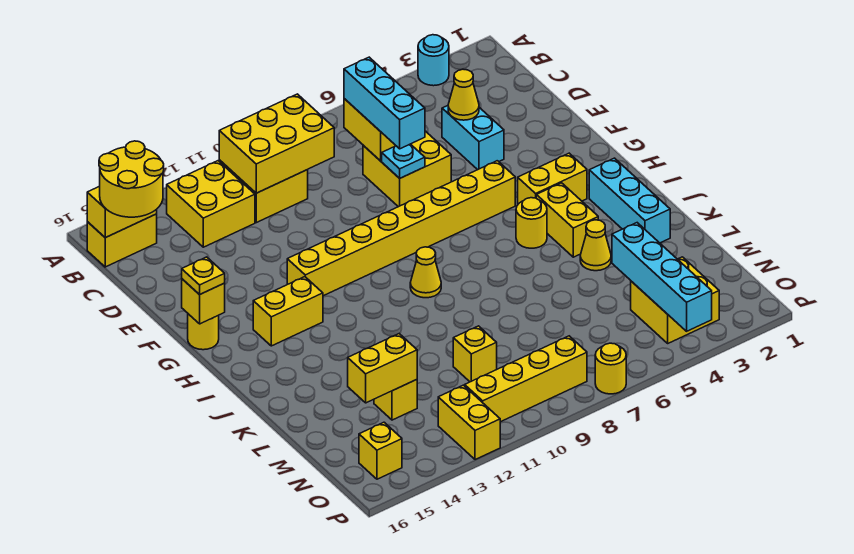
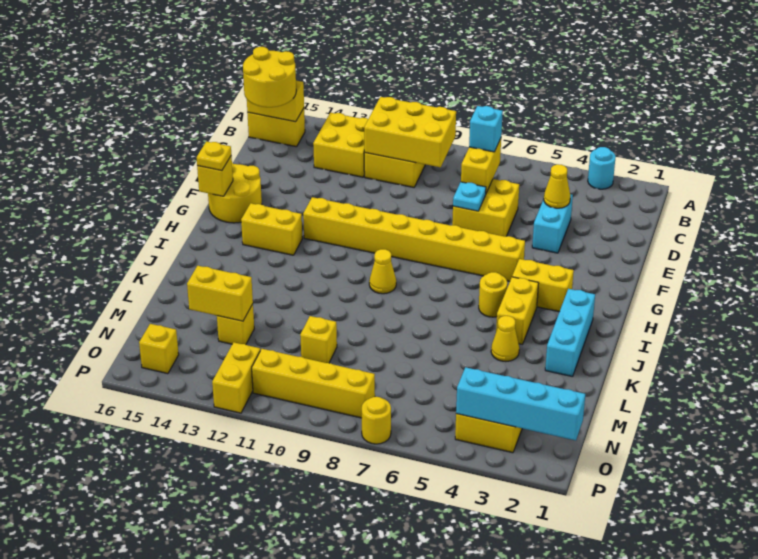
cyan brick C7:E7 level 3 -> cyan brick C7 level 3
yellow round brick G16 level 1 -> yellow round brick F15:G16 level 1
cyan brick M4:P4 level 2 -> cyan brick O1:O4 level 2

